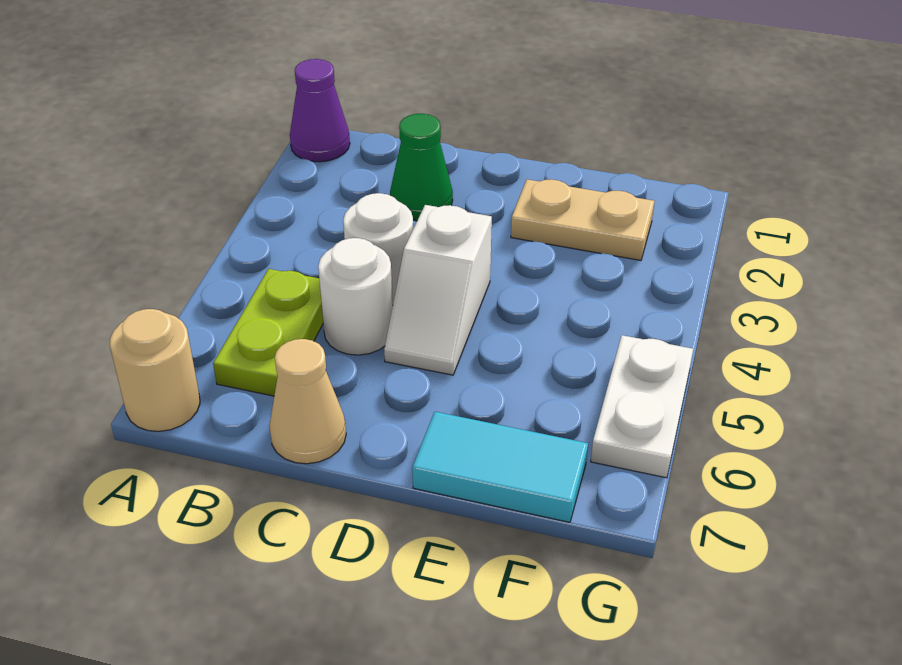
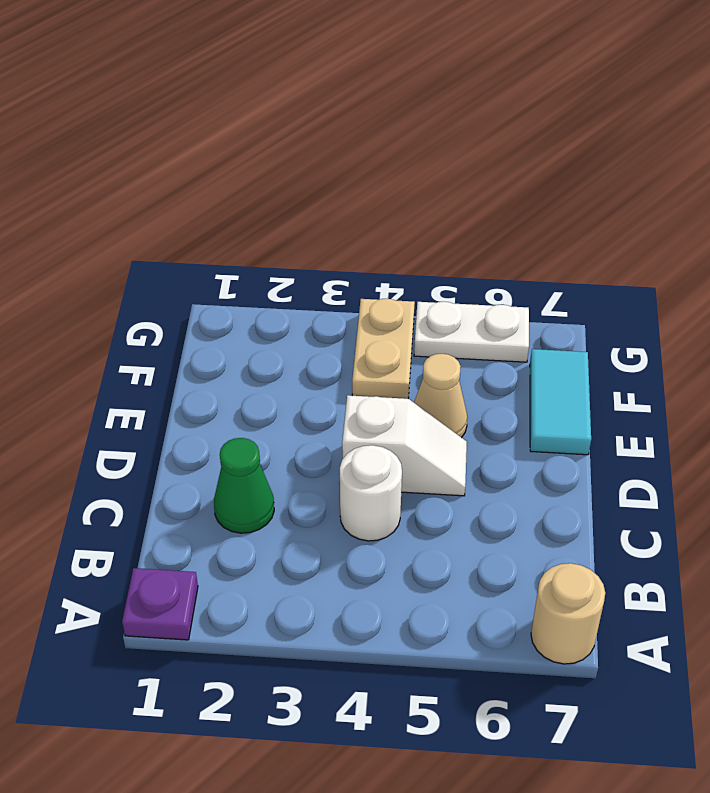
purple cone A1 level 1 -> purple plate A1 level 1
lime plate B5:B6 level 1 -> none
white round brick C5 level 1 -> none
tan cone C7 level 1 -> tan cone E5 level 1
tan plate E2:F2 level 1 -> tan plate F4:G4 level 1

